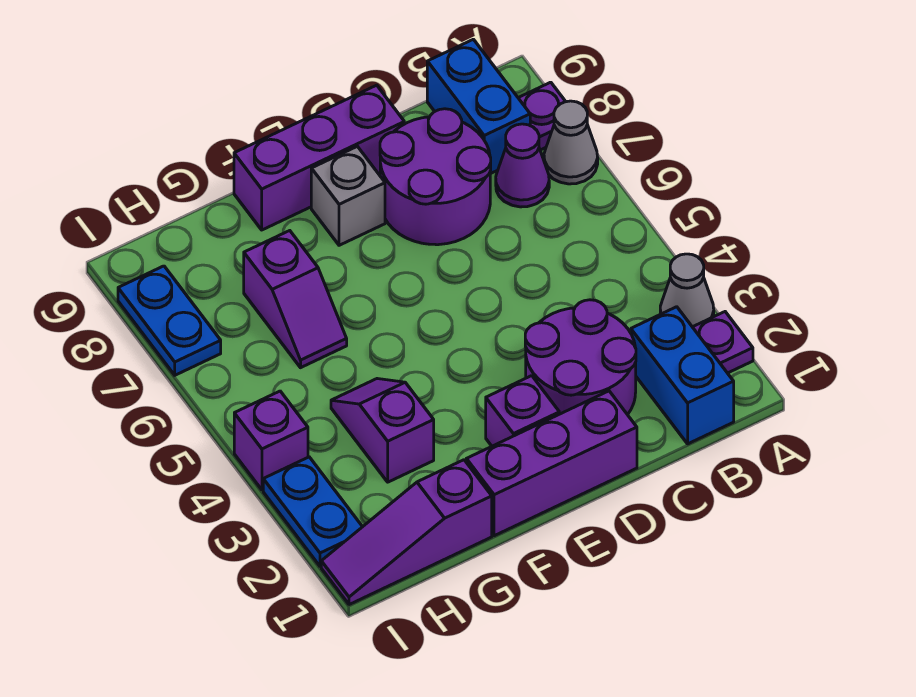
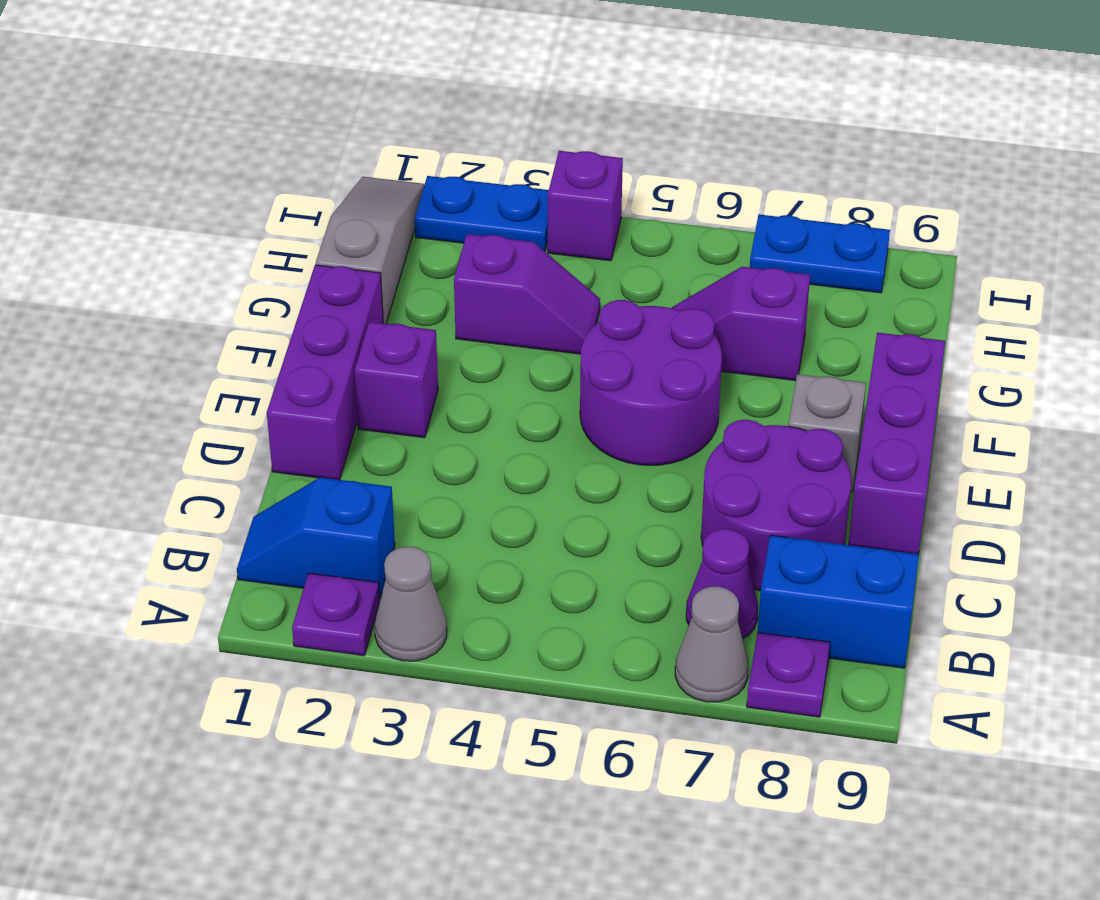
blue brick B1:B2 level 1 -> blue slope B1:B2 level 1 top 2
purple round brick C2:D3 level 1 -> purple round brick E5:F6 level 1
purple slope G1:I1 level 1 top G -> grey slope G1:I1 level 1 top G

